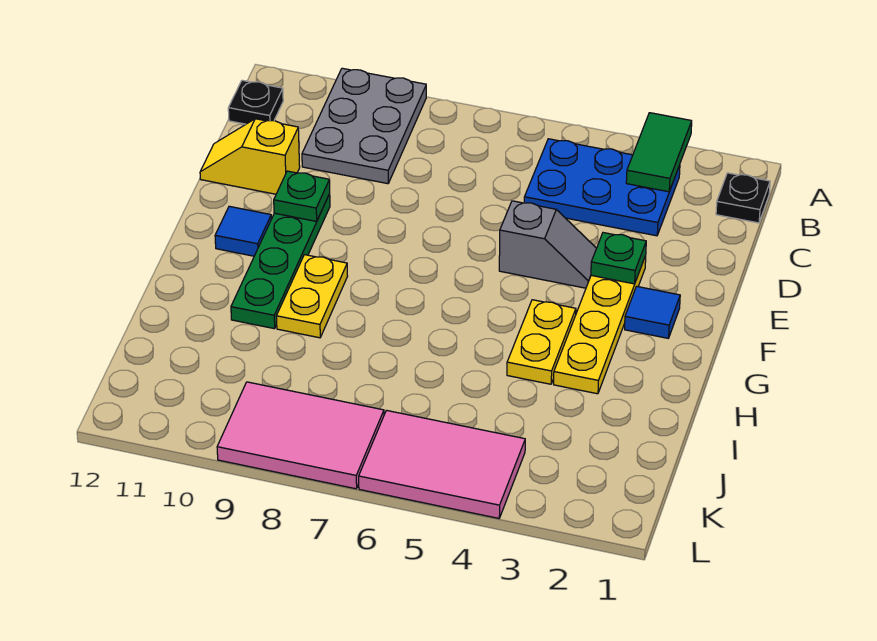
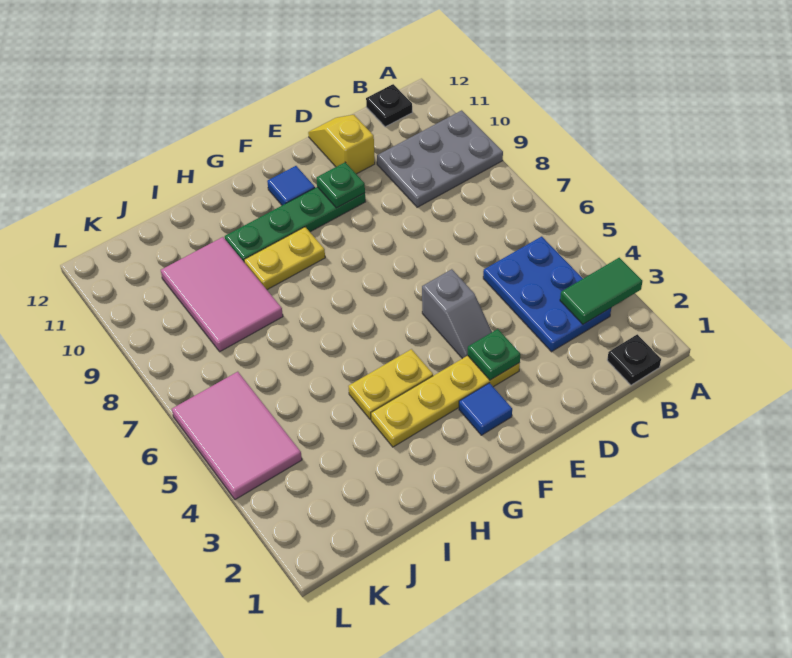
pink tile K7:L9 level 1 -> pink tile I8:J10 level 1

